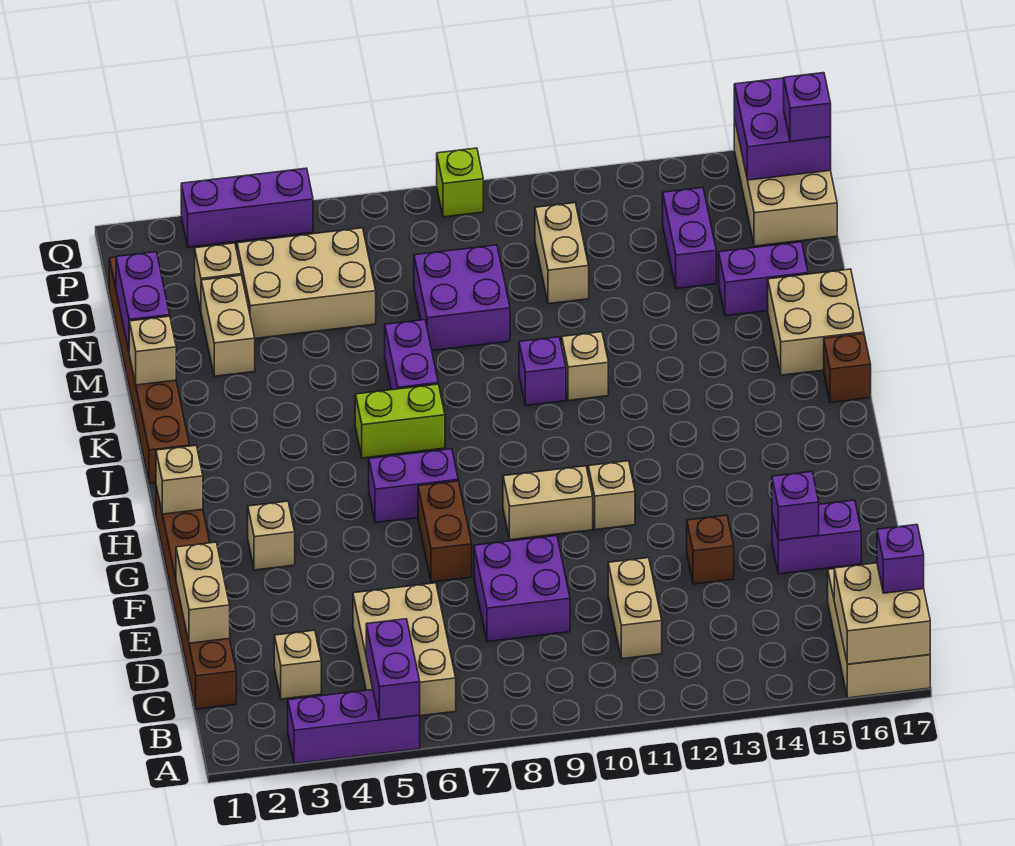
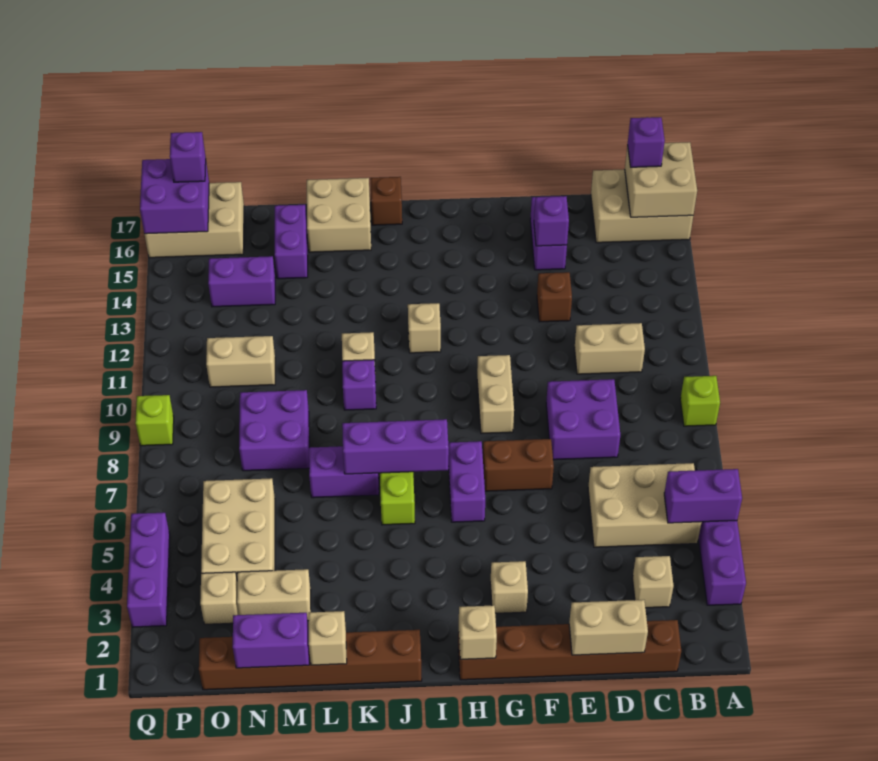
none -> lime brick A9 level 1
tan brick G11 level 1 -> tan brick I12 level 1
none -> purple brick I7:K7 level 2

